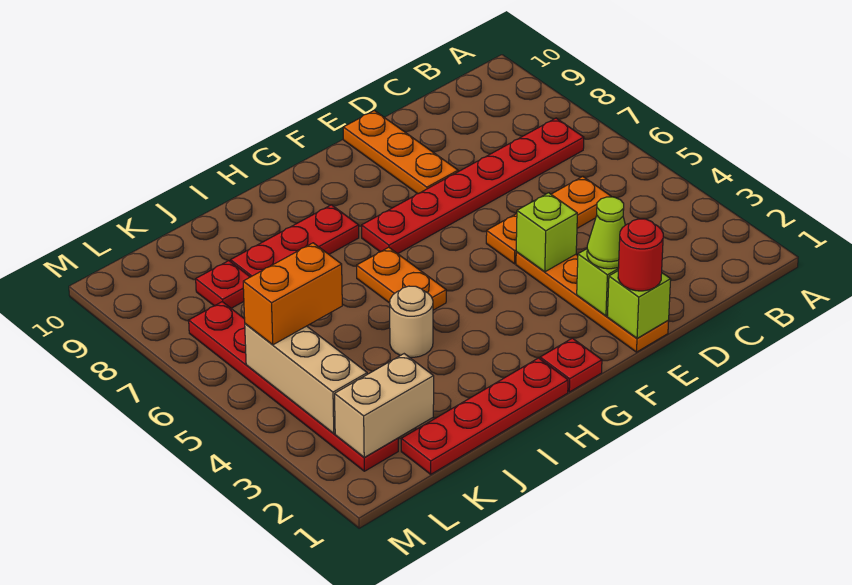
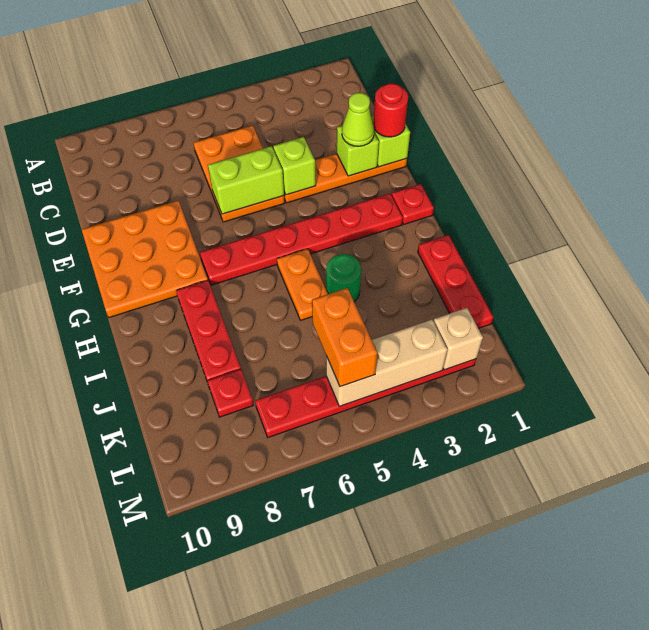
red plate B7:G7 level 1 -> red plate G2:G7 level 1
orange plate C5:E5 level 1 -> orange plate C5:E6 level 1
none -> lime brick E5:E6 level 2
orange plate E8:E10 level 1 -> orange plate E8:G10 level 1
red plate H1:K1 level 1 -> red plate I1:K1 level 1
orange plate H5:H6 level 1 -> orange plate H5:I5 level 1
tan round brick I4 level 1 -> green round brick I4 level 1
tan brick K2:L2 level 2 -> tan brick L2 level 2

